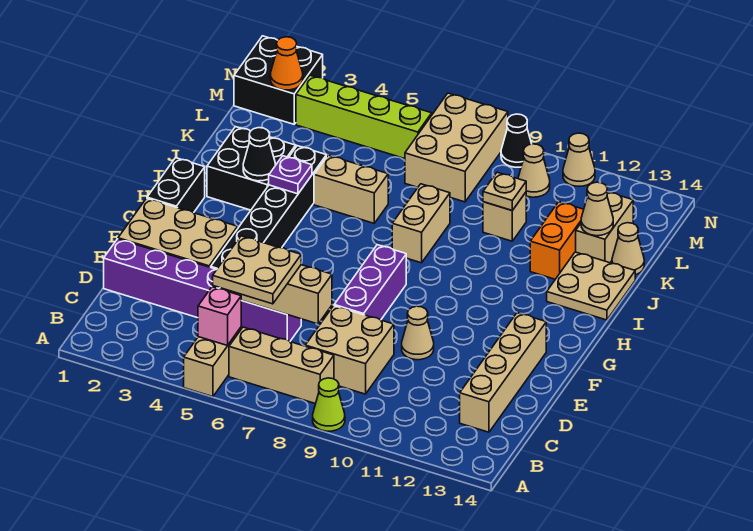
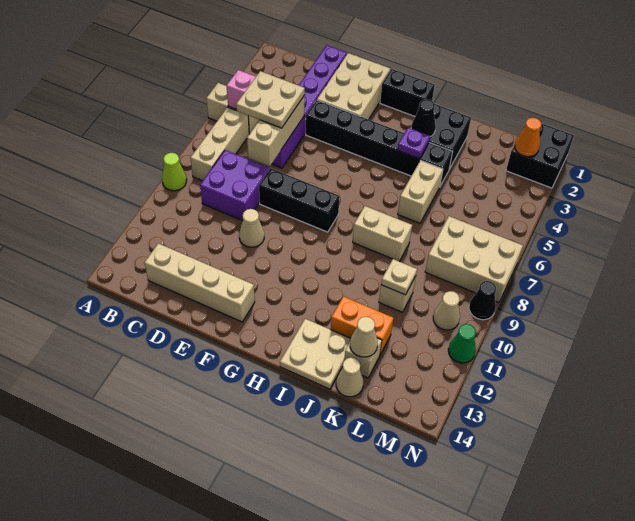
tan brick C8:D9 level 1 -> purple brick C8:D9 level 1
purple brick E8:G8 level 1 -> black brick E8:G8 level 1
tan brick K13:L13 level 1 -> tan brick K13 level 1
lime brick M3:M6 level 1 -> none
tan cone N11 level 1 -> green cone N11 level 1

